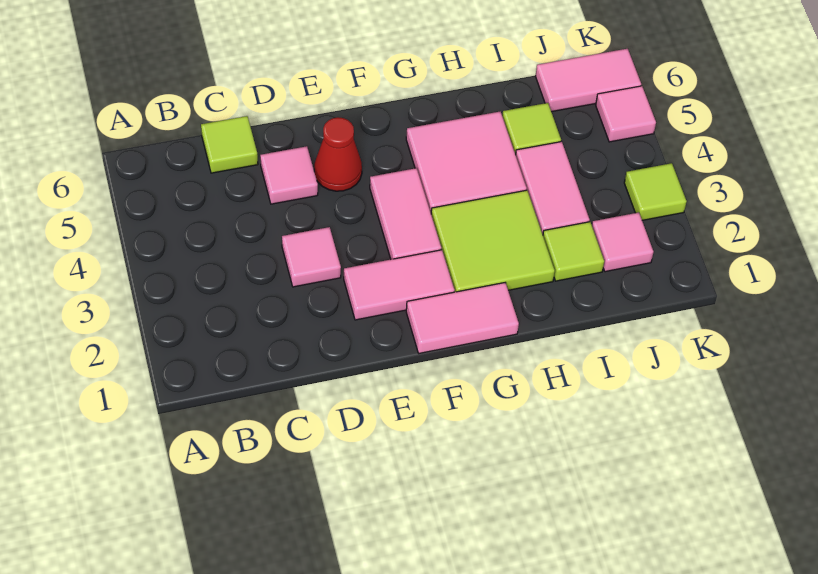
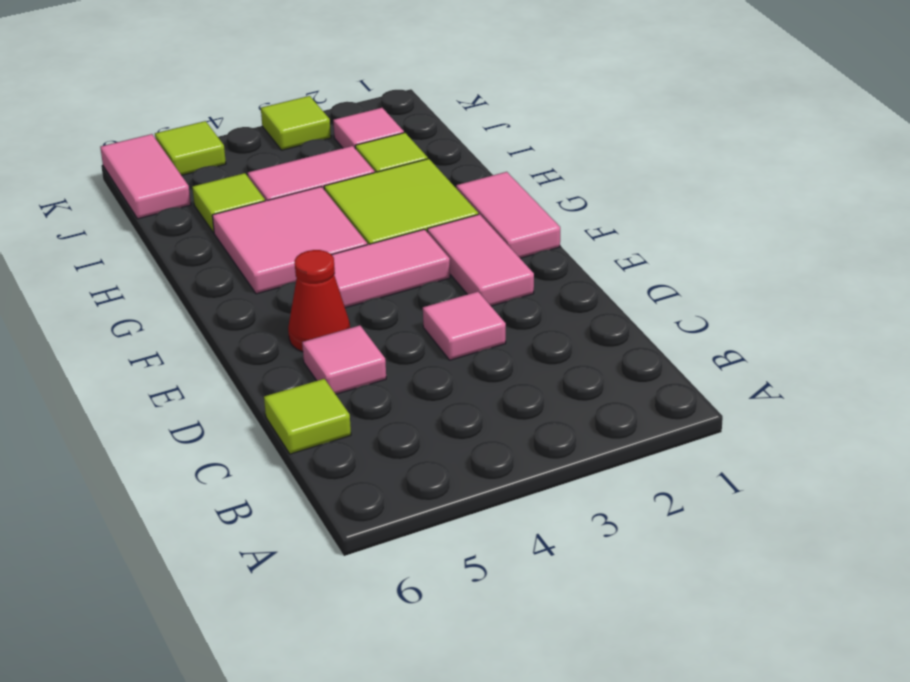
pink tile K5 level 1 -> lime tile K5 level 1

